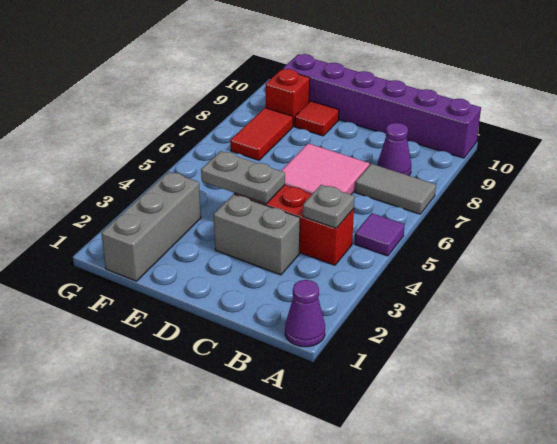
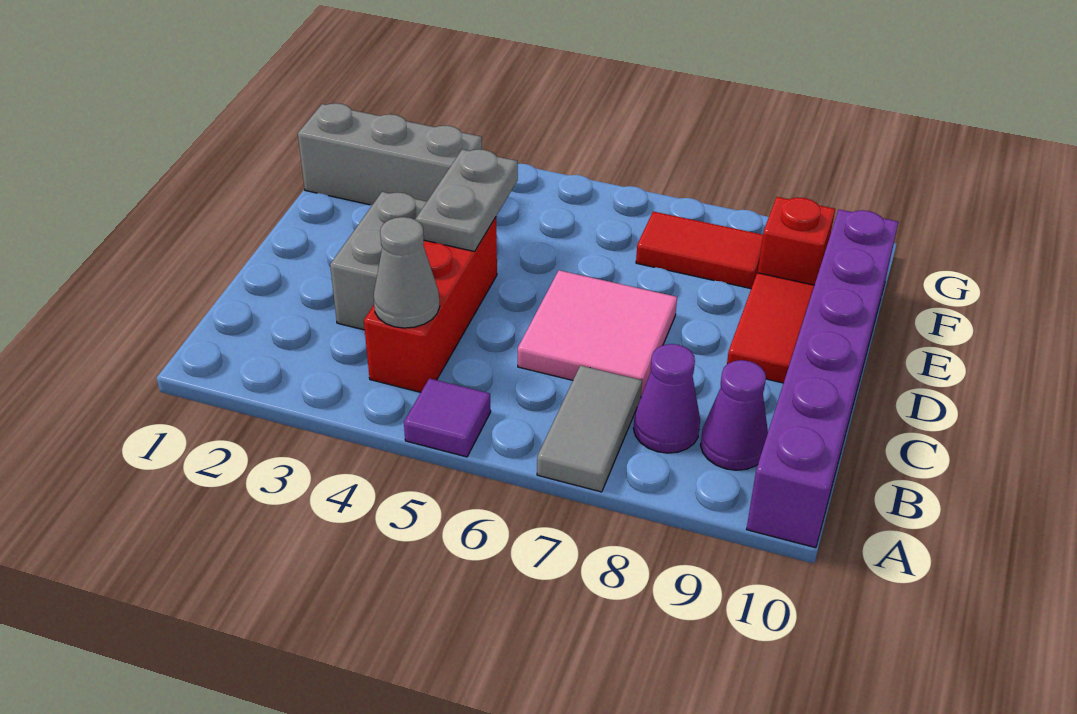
purple cone A1 level 1 -> purple cone B9 level 1
grey plate B4 level 2 -> grey cone B4 level 2
red tile E9 level 1 -> red tile D9:E9 level 1

